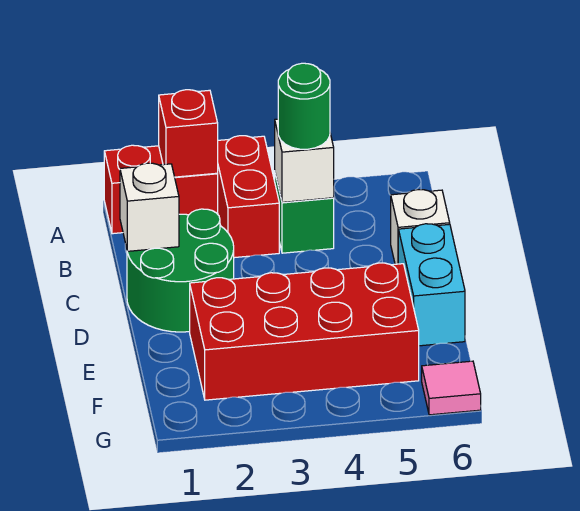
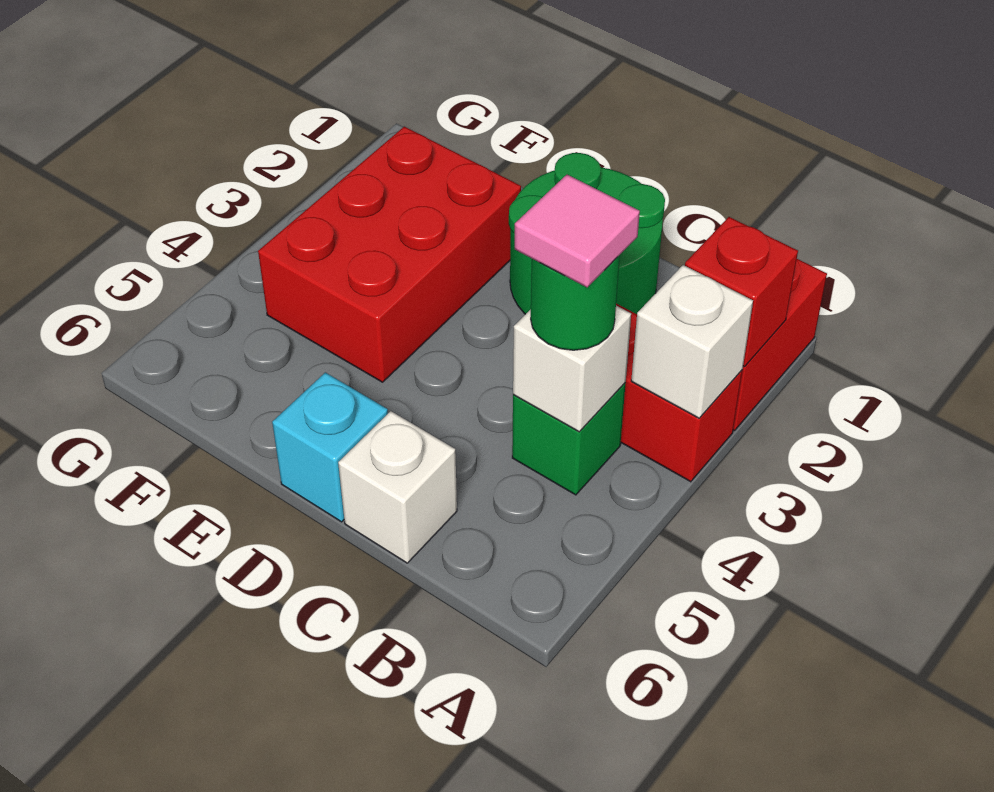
white brick C1 level 2 -> white brick A3 level 2
cyan brick D6:E6 level 1 -> cyan brick D6 level 1
red brick E2:F5 level 1 -> red brick E2:F4 level 1
pink tile G6 level 1 -> pink tile B4 level 4

